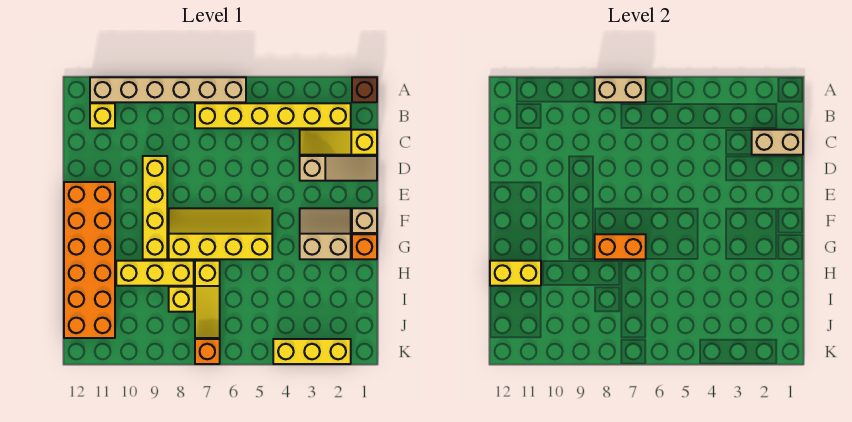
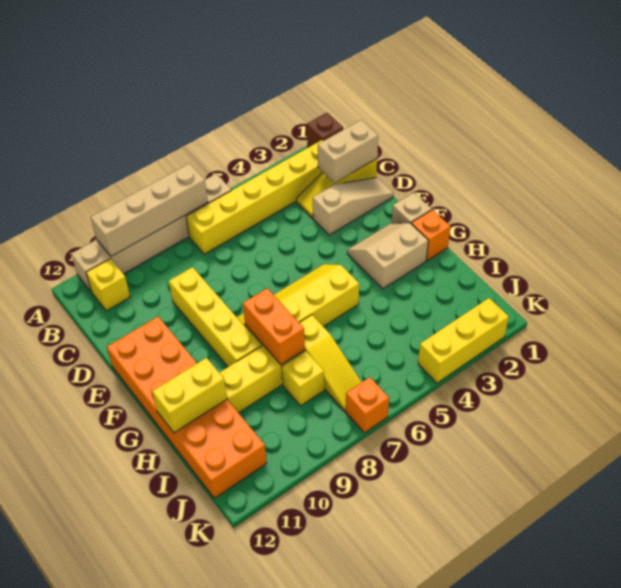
tan brick A7:A8 level 2 -> tan brick A7:A10 level 2
orange brick G7:G8 level 2 -> orange brick G8:H8 level 2

